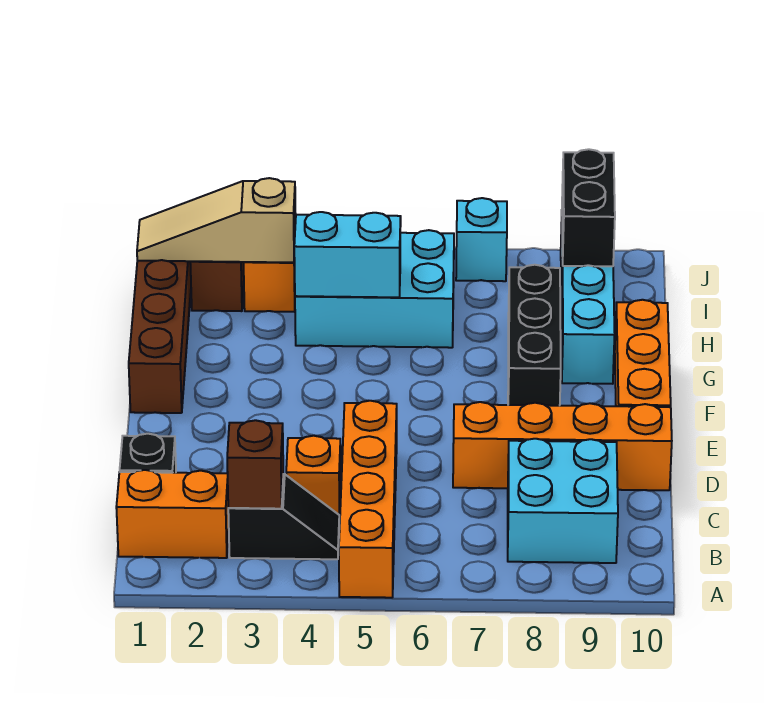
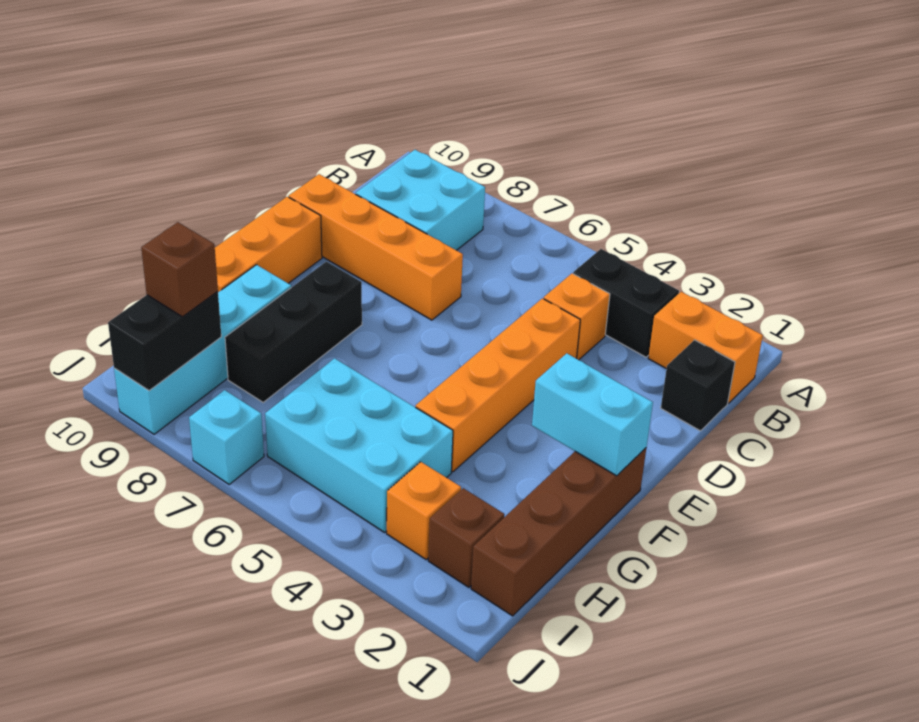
orange brick A5:D5 level 1 -> orange brick D4:G4 level 1
black slope B3:B4 level 1 top 3 -> black brick B3:B4 level 1
brown brick B3 level 2 -> brown brick I9 level 3
cyan brick H4:H5 level 2 -> cyan brick F1:F2 level 2
tan slope I1:I3 level 2 top 3 -> none

